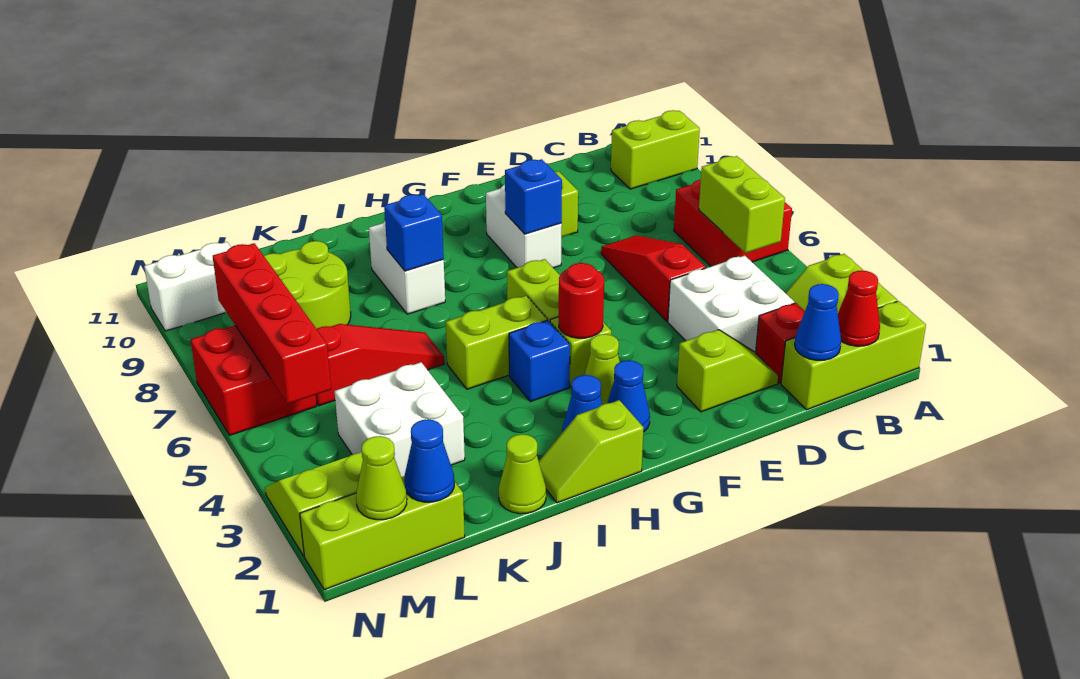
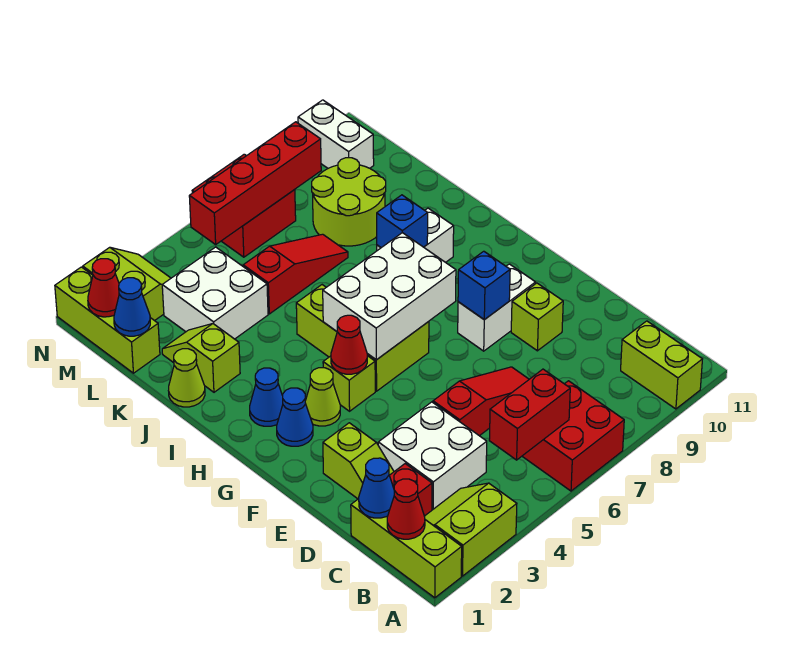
lime brick B5:B6 level 2 -> red brick B5:B6 level 2
red round brick G4 level 2 -> red cone G4 level 2
none -> white brick G5:H7 level 2
lime slope H1:I1 level 1 top H -> lime slope J2:K2 level 1 top J
blue brick H4 level 1 -> none
red slope J6:L6 level 1 top L -> red slope K5:K7 level 1 top 5
lime cone M1 level 2 -> red cone M1 level 2

